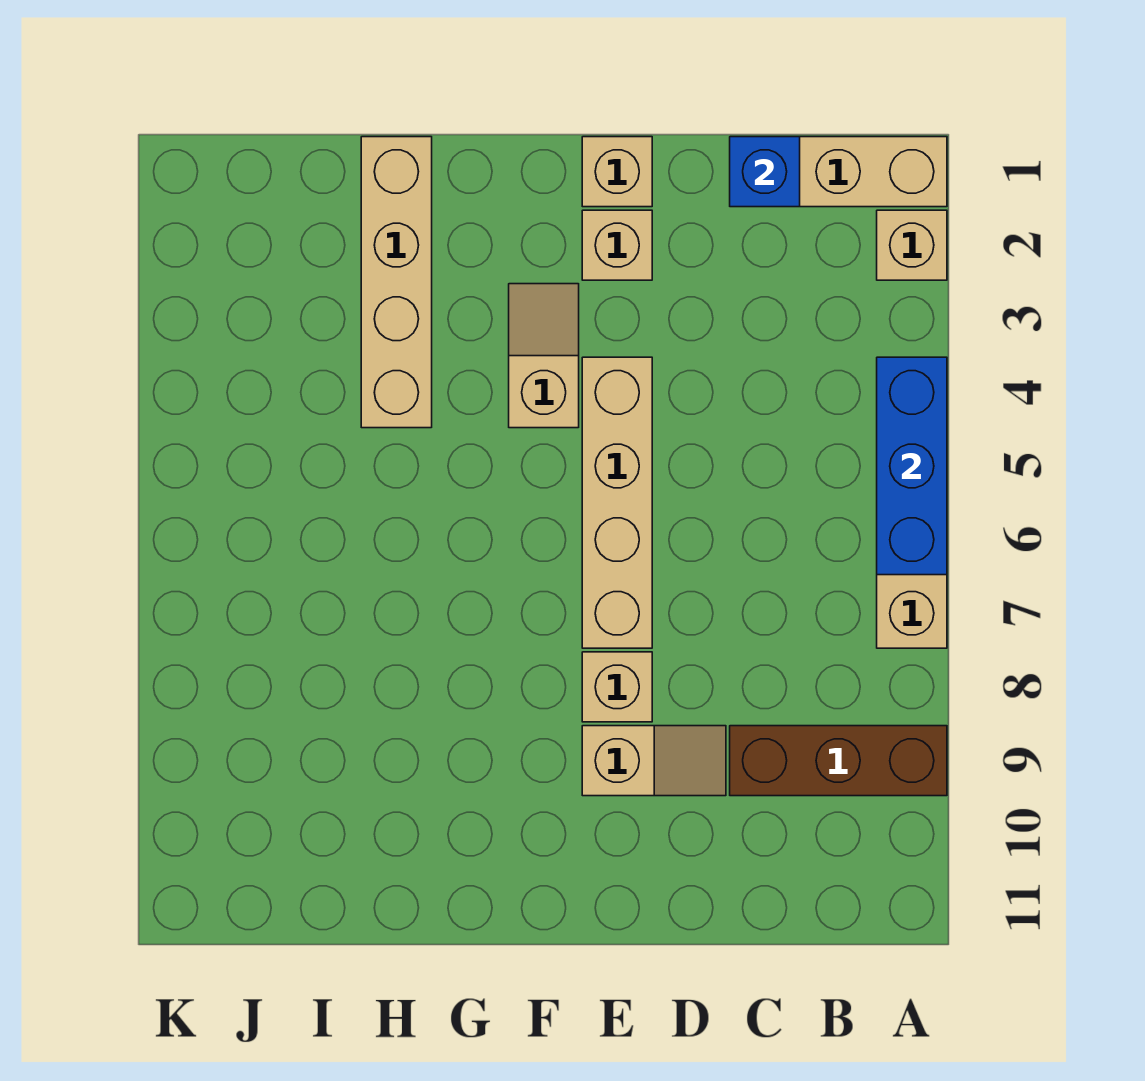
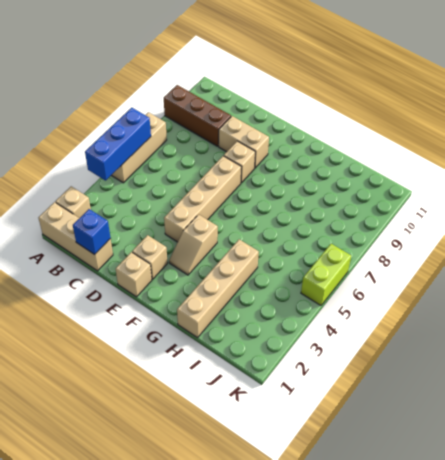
tan slope D9:E9 level 1 top E -> tan brick D9:E9 level 1
none -> lime brick K5:K6 level 1

